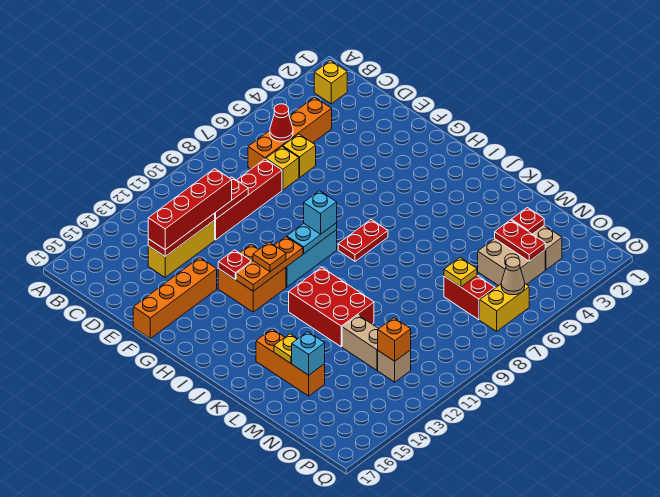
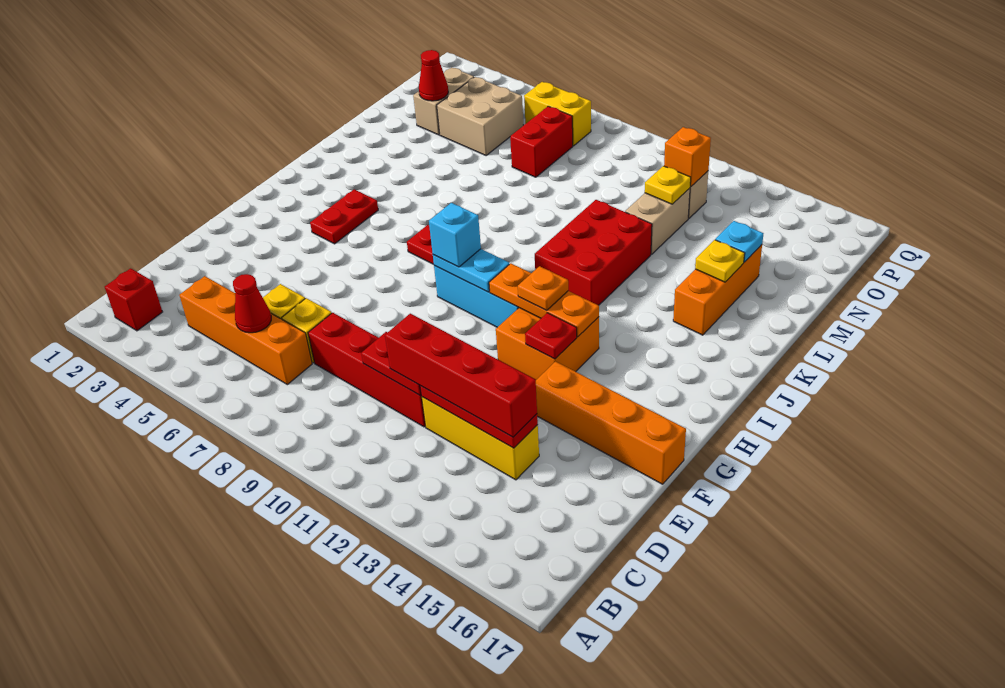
yellow brick B2 level 1 -> red brick B2 level 1
cyan brick M15 level 2 -> cyan plate M15 level 2
red plate N3 level 2 -> red cone N3 level 2
red plate N4:O4 level 2 -> red plate H4:I4 level 1
yellow plate N7 level 2 -> yellow plate N12 level 2
tan cone P6 level 2 -> none

